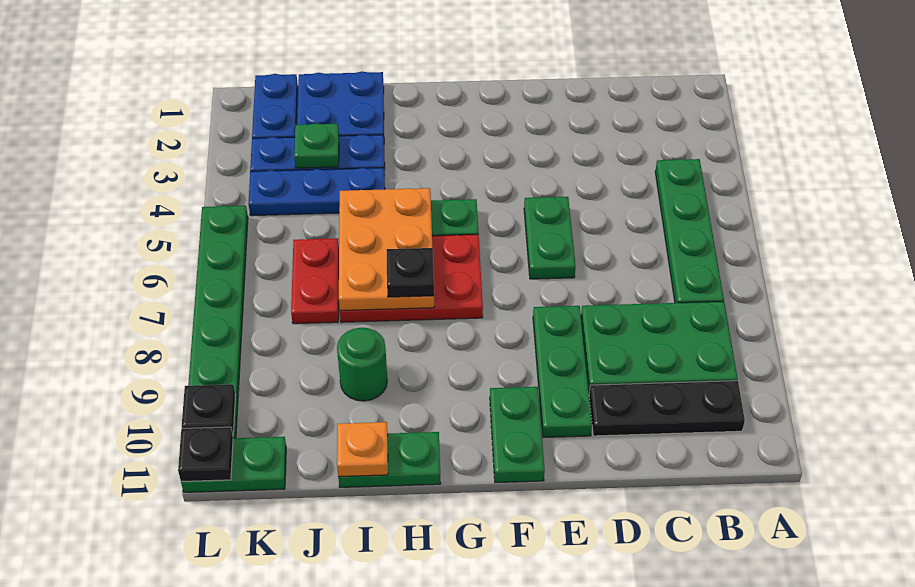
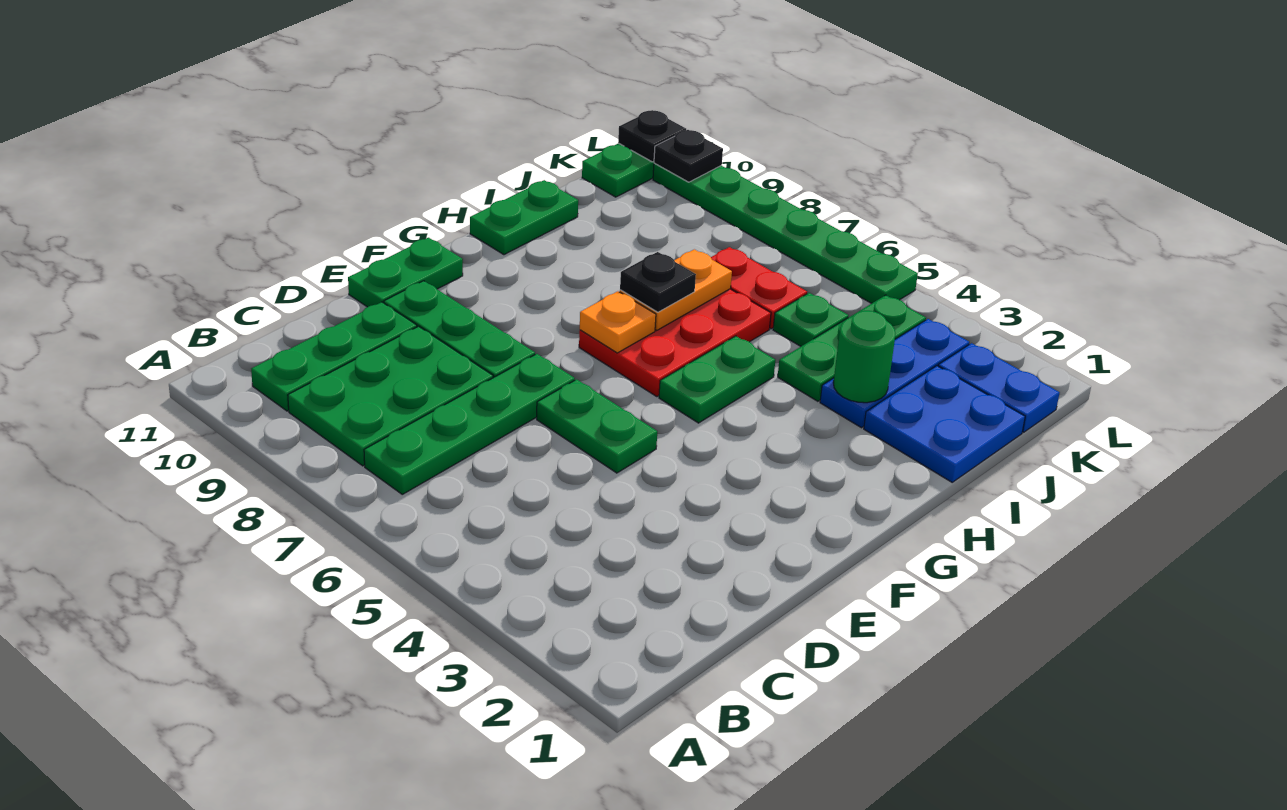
green plate B4:B7 level 1 -> green plate B7:E7 level 1
black plate B10:D10 level 1 -> green plate B10:D10 level 1
green plate F10:F11 level 1 -> green plate E11:F11 level 1
orange plate H5:I7 level 2 -> orange plate H7:I7 level 2
blue plate I4:K4 level 1 -> green plate I4:K4 level 1
green round brick I9 level 1 -> green round brick I3 level 2
orange plate I11 level 2 -> orange plate G7 level 2
green plate J3 level 2 -> green plate J5 level 1

